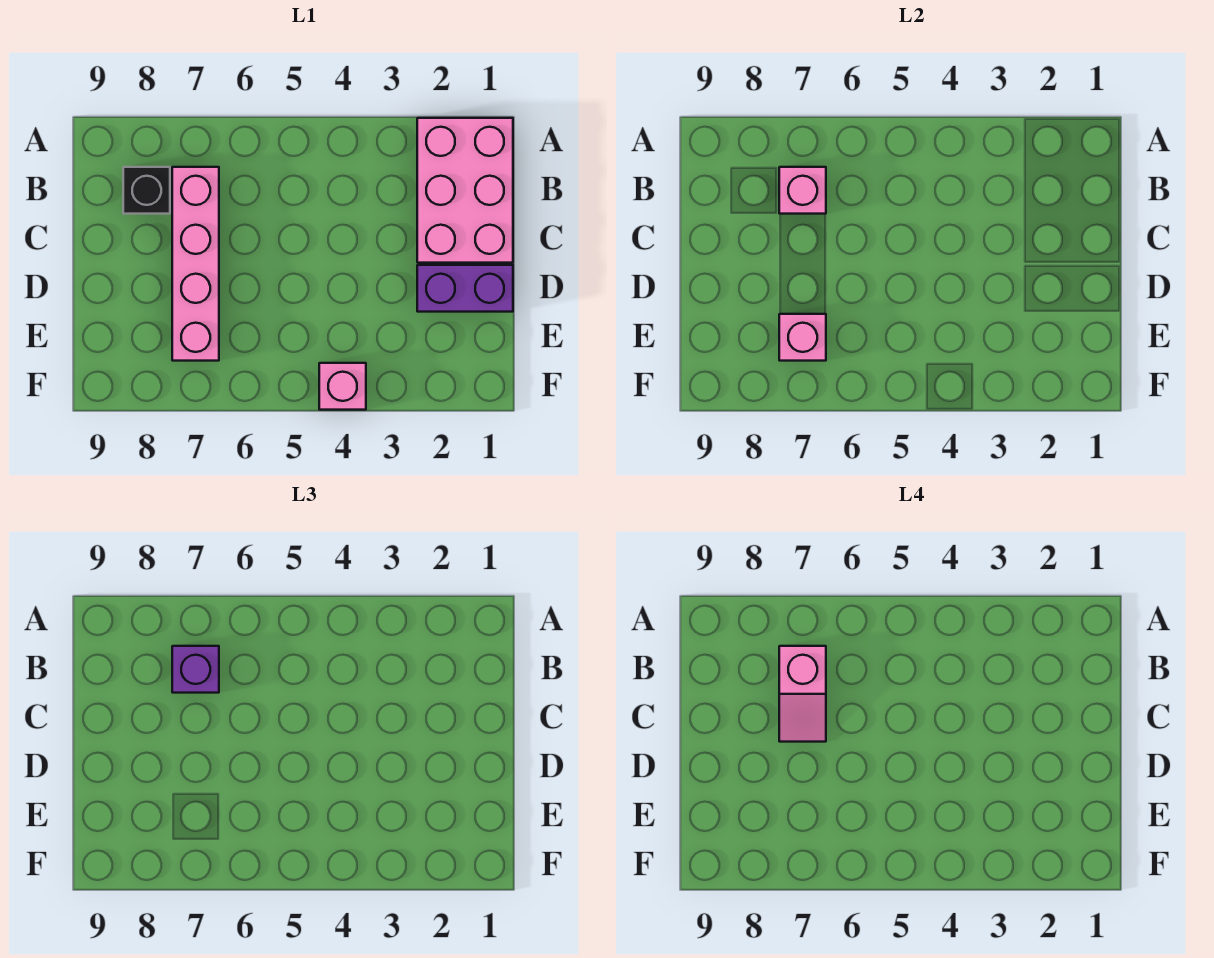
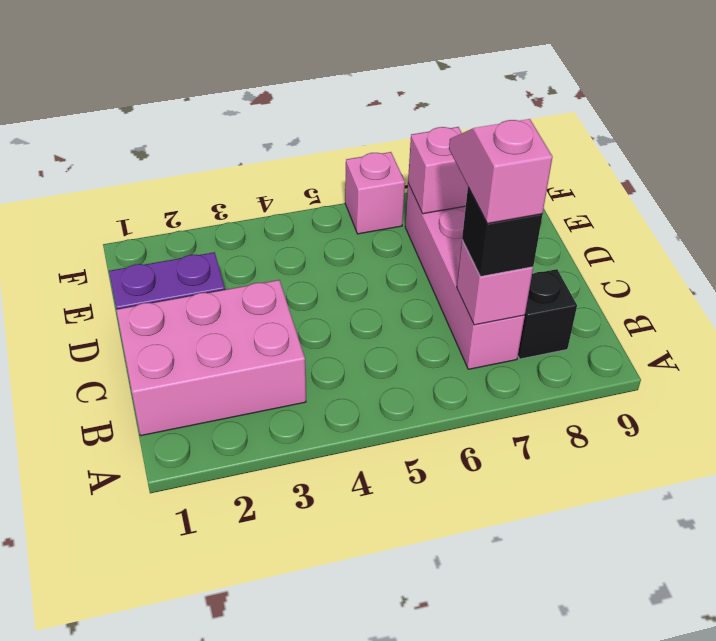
pink brick A1:C2 level 1 -> pink brick B1:C3 level 1
purple brick B7 level 3 -> black brick B7 level 3
pink brick F4 level 1 -> pink brick F6 level 1

